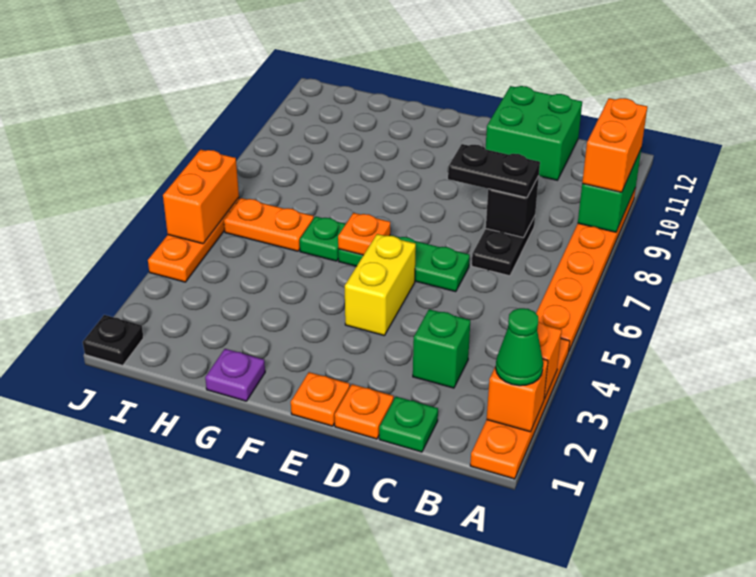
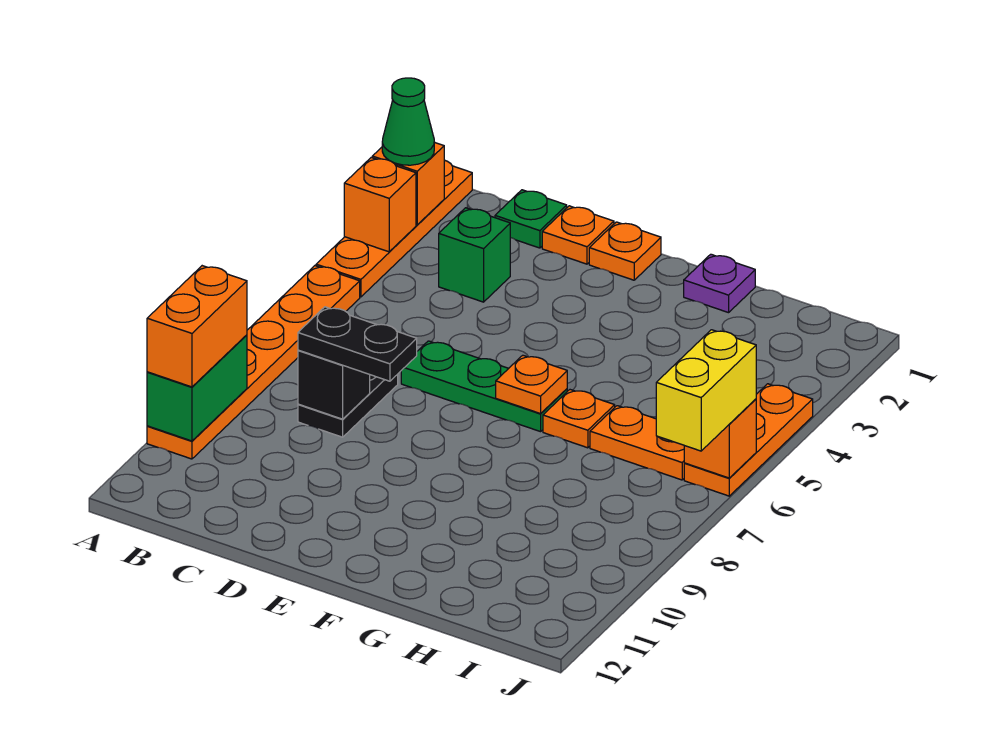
green brick C11:D12 level 1 -> none
yellow brick E4:E5 level 1 -> yellow brick J6:J7 level 3
green plate G6 level 1 -> orange plate G6 level 1
black plate J1 level 1 -> none
orange brick J5:J6 level 2 -> orange brick J6 level 2

